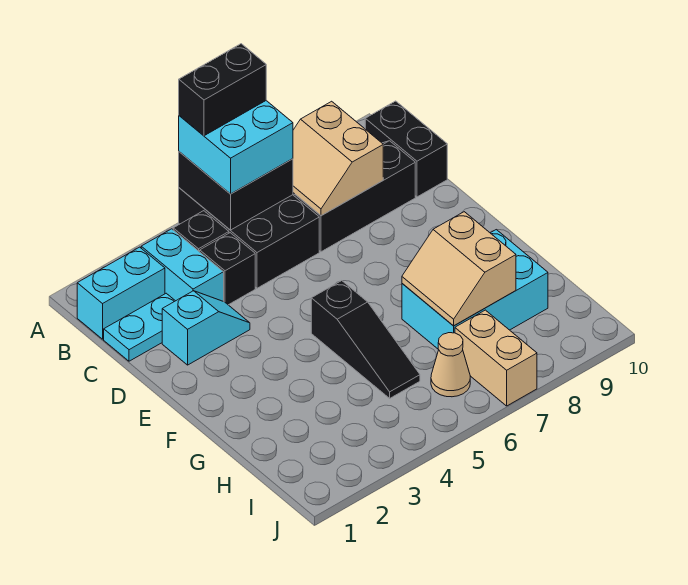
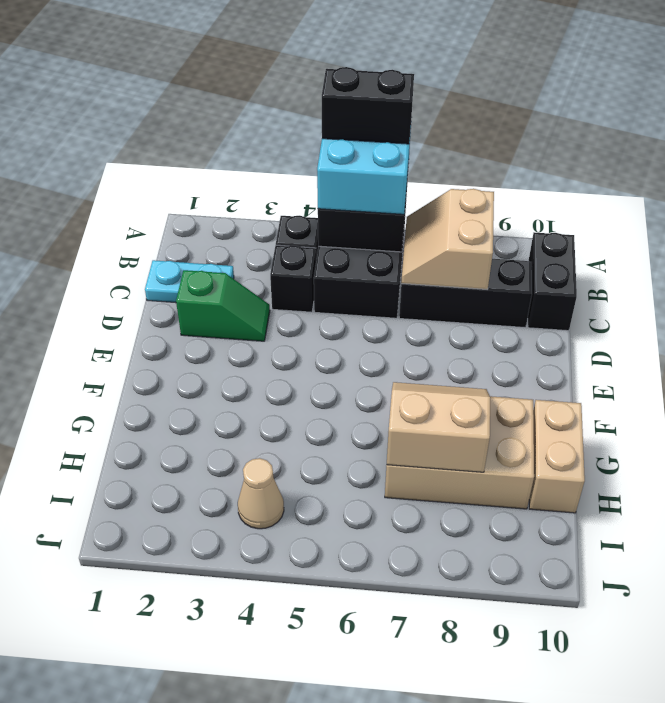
cyan brick B1:B2 level 1 -> none
cyan brick B3:C3 level 1 -> none
cyan slope D2:D3 level 1 top 2 -> green slope D2:D3 level 1 top 2
black slope F5:H5 level 1 top F -> none
cyan brick G7:H9 level 1 -> tan brick G7:H9 level 1
tan slope G7:H8 level 2 top 8 -> tan slope G7:H8 level 2 top H
tan cone I6 level 1 -> tan cone I4 level 1
tan brick I7:J7 level 1 -> tan brick G10:H10 level 1

